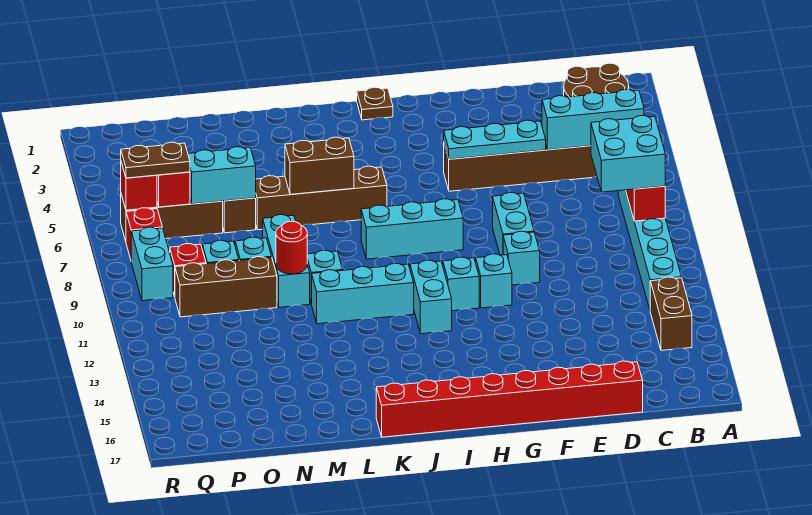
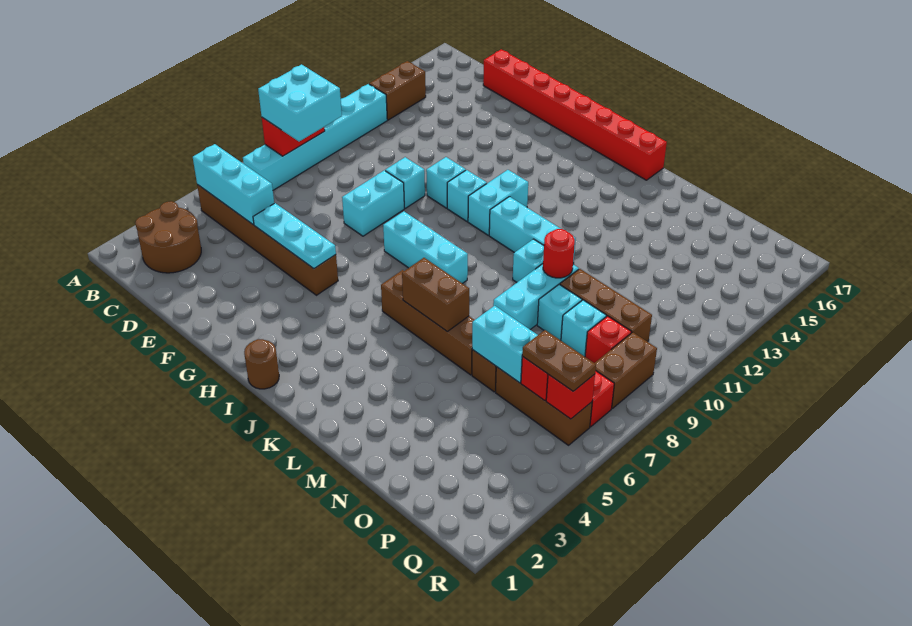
brown plate I1 level 1 -> brown round brick I1 level 1
cyan brick Q8:Q9 level 1 -> brown brick Q8:Q9 level 1

